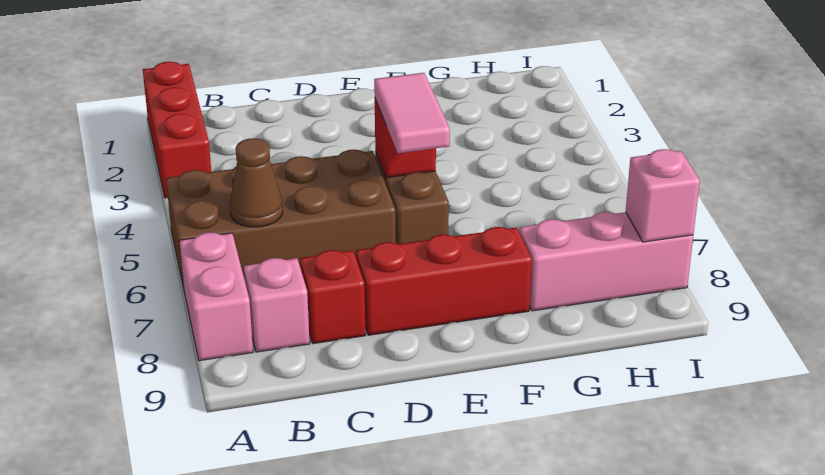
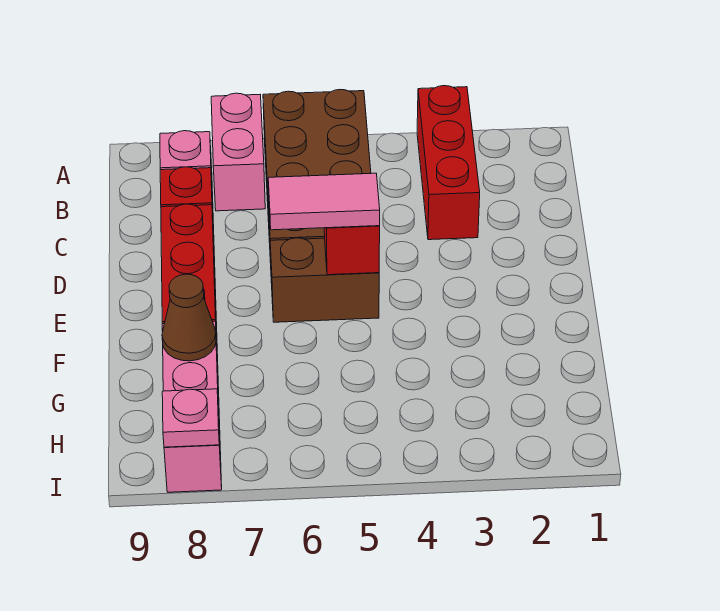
red brick A1:A3 level 1 -> red brick A3:C3 level 1
pink brick A7:A8 level 1 -> pink brick A7:B7 level 1
brown cone B6 level 2 -> brown cone G8 level 2
pink brick I8 level 2 -> pink plate I8 level 2

